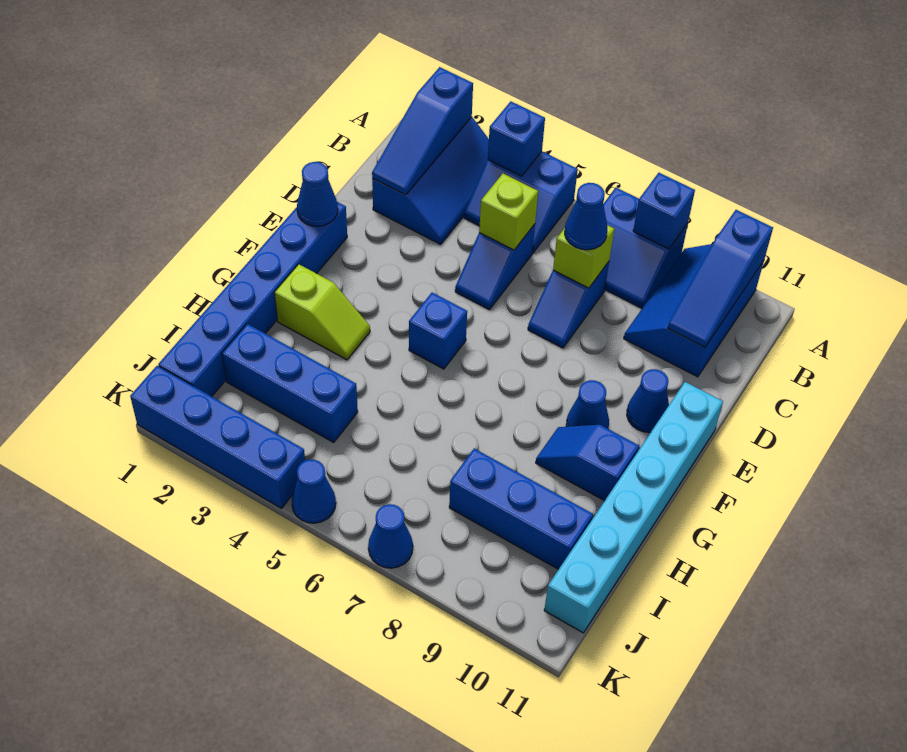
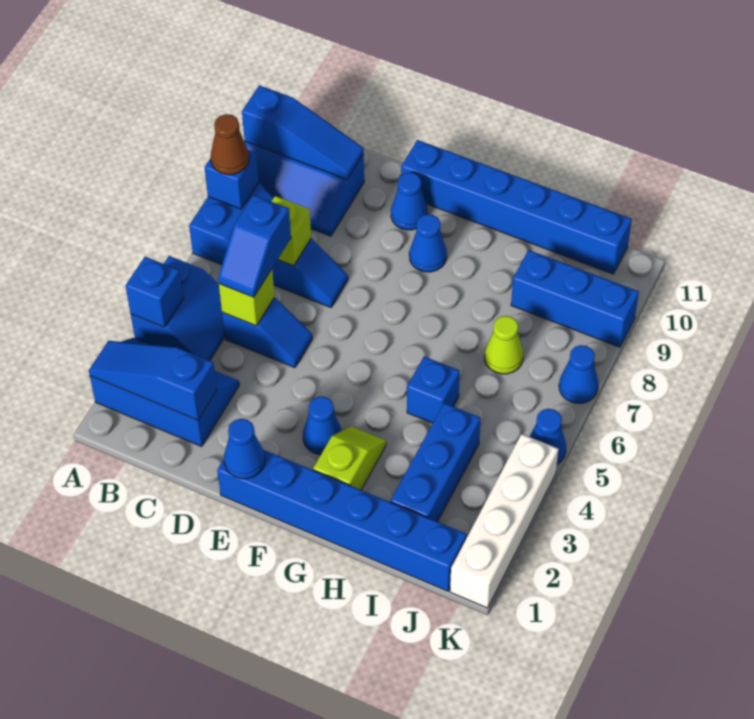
blue slope A2:C2 level 2 top A -> blue slope A2:C2 level 2 top C
none -> brown cone A8 level 3
blue cone C7 level 3 -> blue cone F3 level 1
cyan brick E11:J11 level 1 -> blue brick E11:J11 level 1
blue brick F5 level 1 -> blue brick H5 level 1
blue slope G9:G10 level 1 top 10 -> blue slope C5:C6 level 3 top 6
none -> lime cone I7 level 1
blue brick I8:I10 level 1 -> blue brick I9:K9 level 1
blue brick K1:K4 level 1 -> white brick K1:K4 level 1

